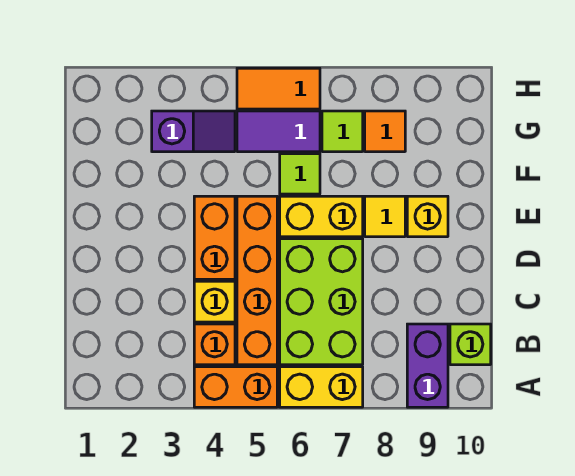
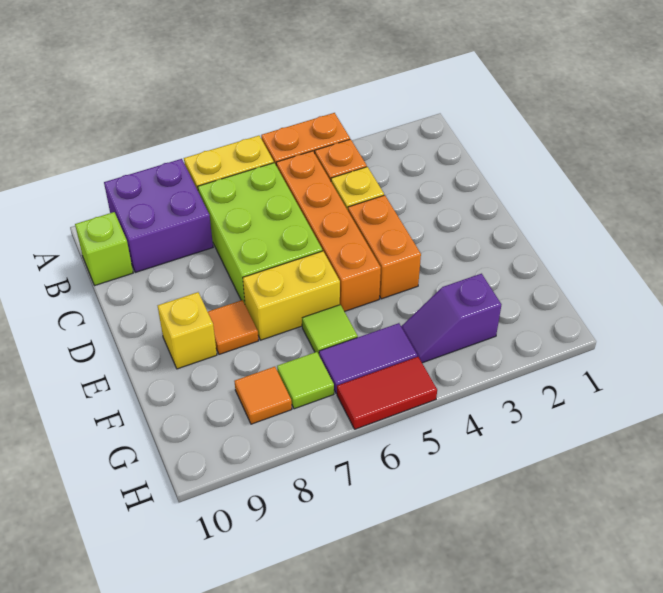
purple brick A9:B9 level 1 -> purple brick A8:B9 level 1
yellow tile E8 level 1 -> orange tile E8 level 1
orange tile H5:H6 level 1 -> red tile H5:H6 level 1

